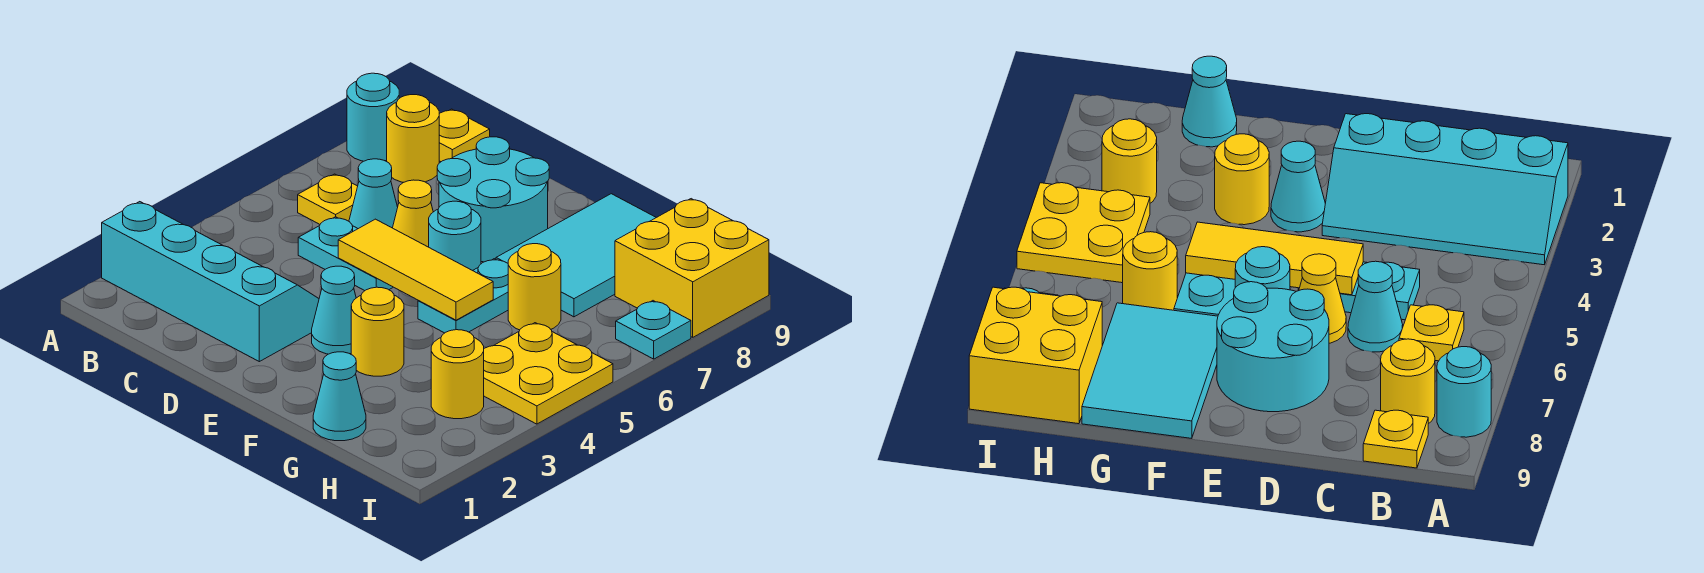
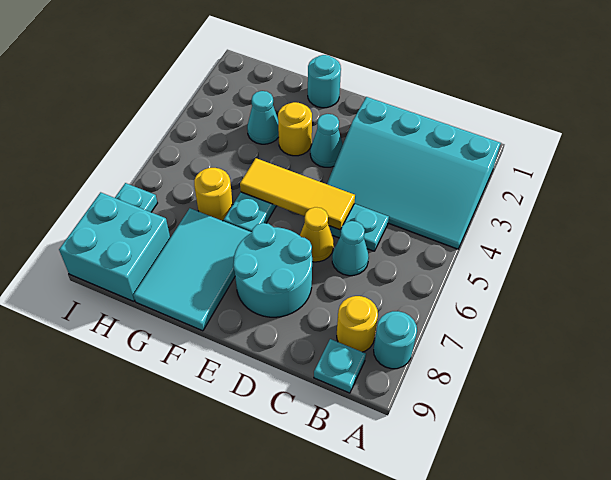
cyan slope A2:D3 level 1 top 2 -> cyan slope A2:D4 level 1 top 2
yellow plate B6 level 1 -> none
yellow plate B9 level 1 -> cyan plate B9 level 1
cyan round brick E6 level 1 -> cyan round brick F1 level 1
cyan cone G1 level 1 -> cyan cone G3 level 1
yellow round brick H3 level 1 -> none
yellow plate H4:I5 level 1 -> none
yellow brick H8:I9 level 1 -> cyan brick H8:I9 level 1

